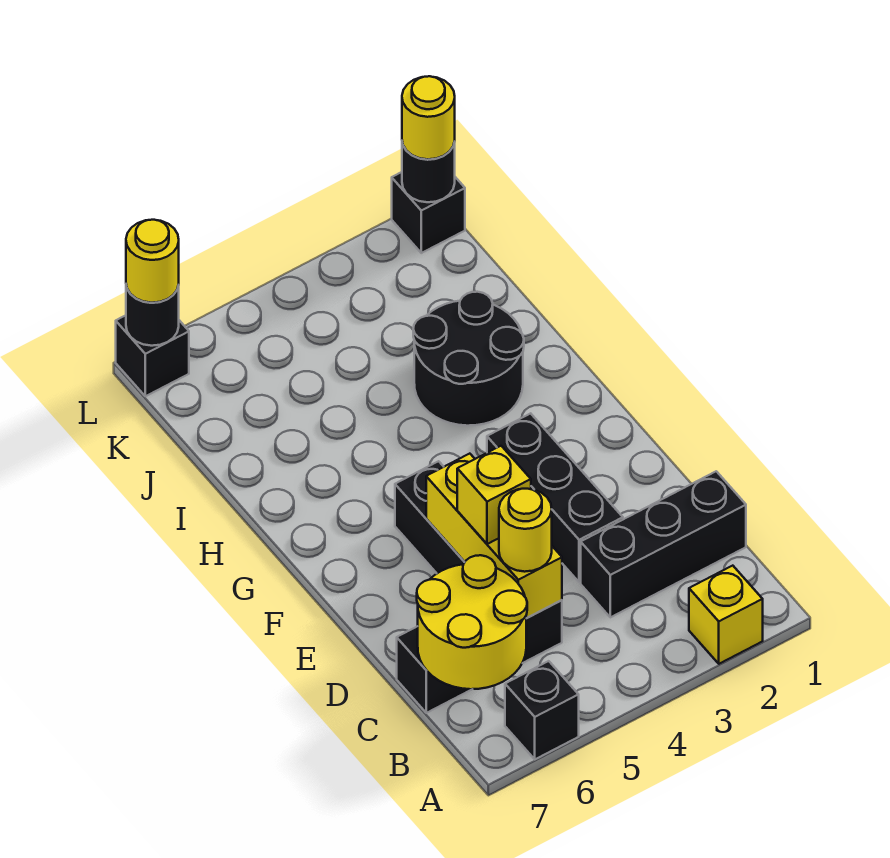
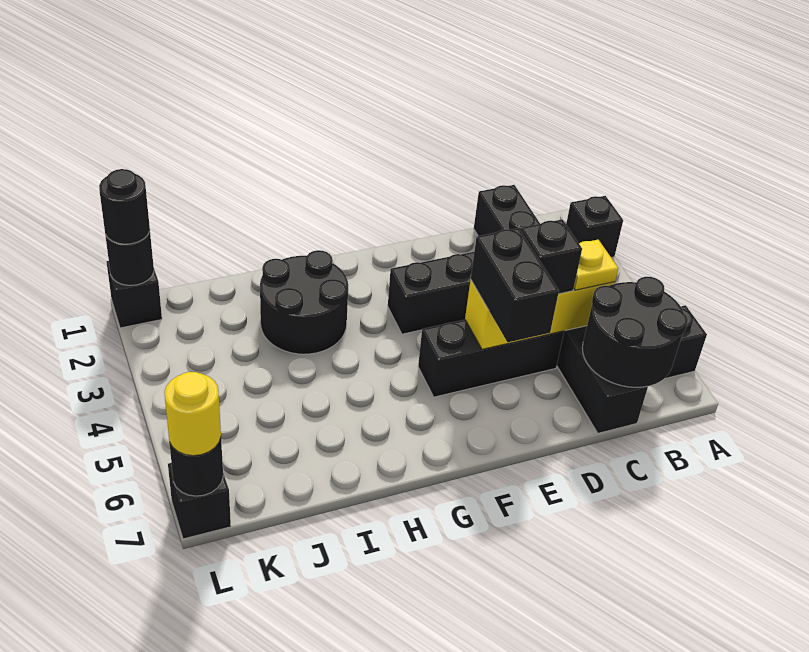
yellow brick A2 level 1 -> black brick A2 level 1
yellow round brick B6:C7 level 2 -> black round brick B6:C7 level 2
yellow round brick C5 level 3 -> yellow plate C5 level 3
yellow brick D5 level 3 -> black brick D5 level 3
none -> black brick E5:E6 level 3
yellow round brick L1 level 3 -> black round brick L1 level 3

